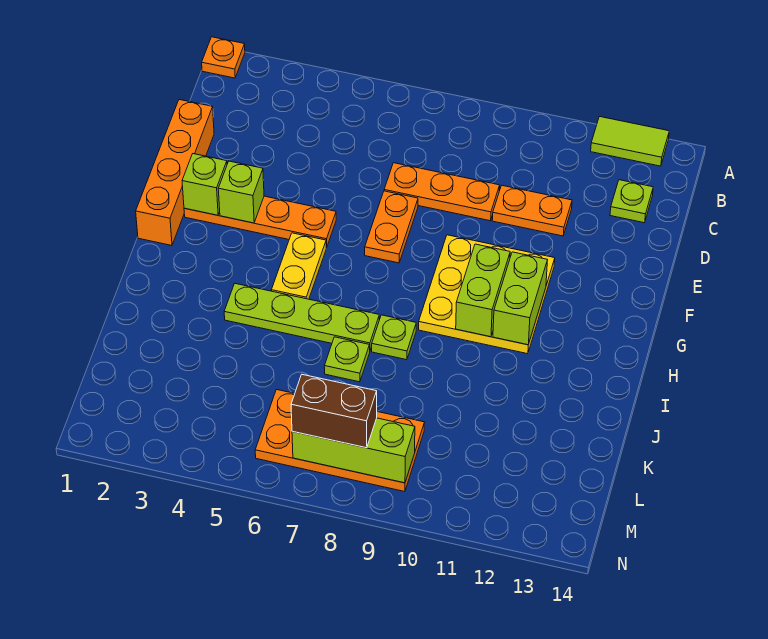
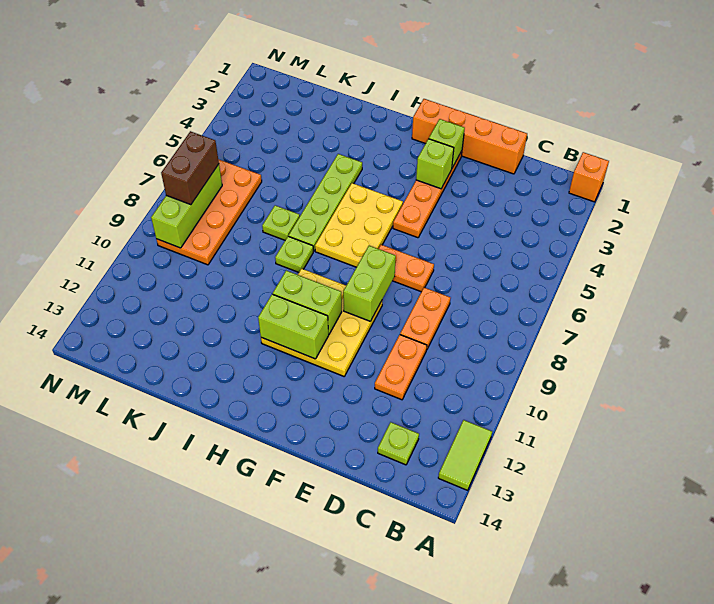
orange plate A1 level 1 -> orange brick A1 level 1
orange plate D7:D9 level 1 -> orange plate D8:D9 level 1
none -> lime brick F8:F9 level 2
yellow plate G5:H5 level 1 -> yellow plate G5:H7 level 1

